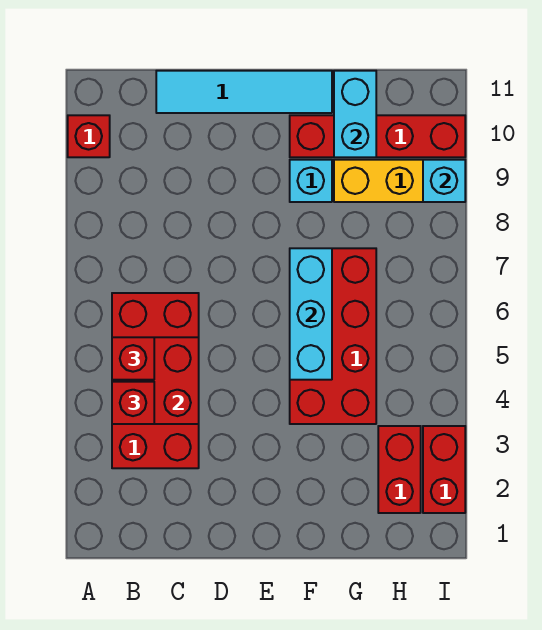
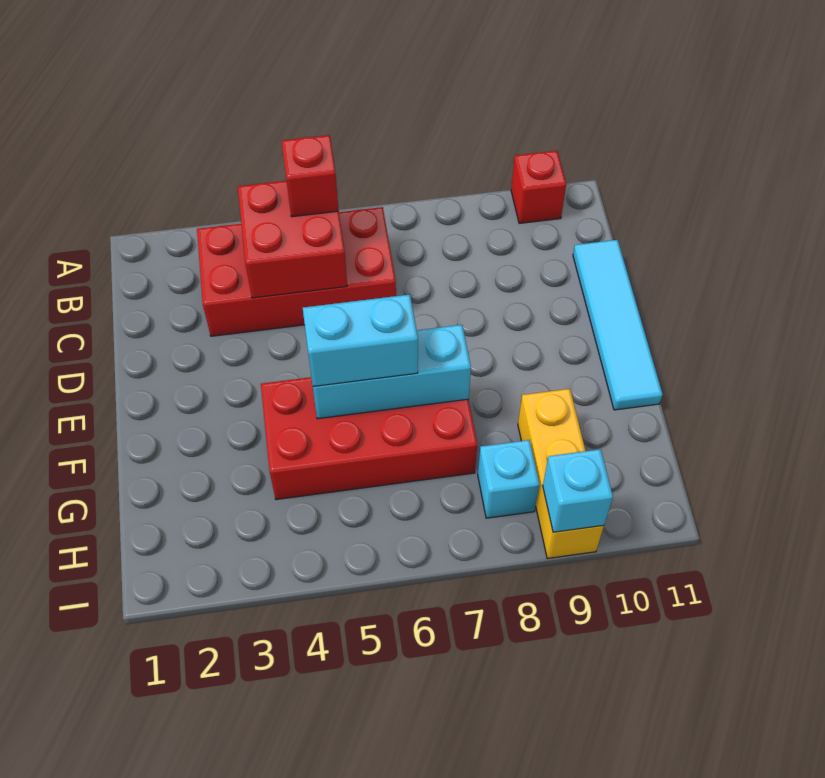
red brick B4 level 3 -> none
cyan brick F9 level 1 -> cyan brick H8 level 1
red brick F10:I10 level 1 -> none
cyan brick G10:G11 level 2 -> cyan brick F5:F6 level 3
red brick H2:H3 level 1 -> none
red brick I2:I3 level 1 -> none

